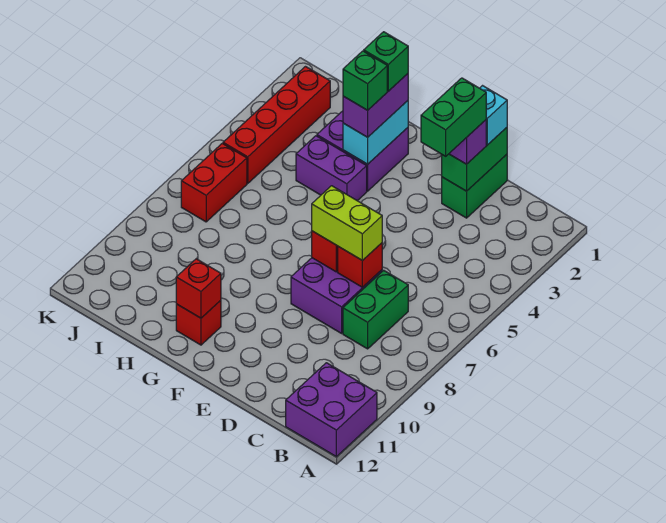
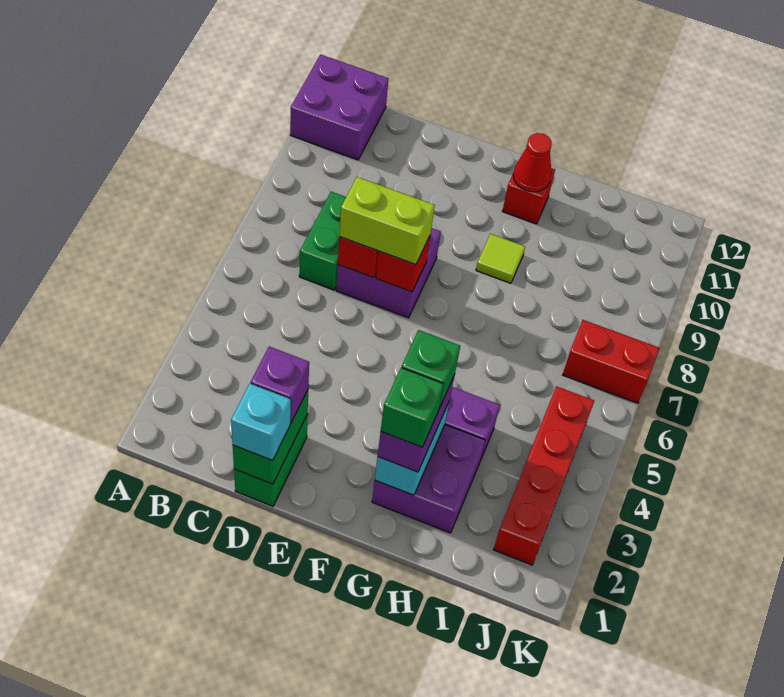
green brick D2:D3 level 4 -> none
none -> lime tile G9 level 1
red brick G11 level 2 -> red cone G11 level 2
red brick J6:J7 level 1 -> red brick J7:K7 level 1

